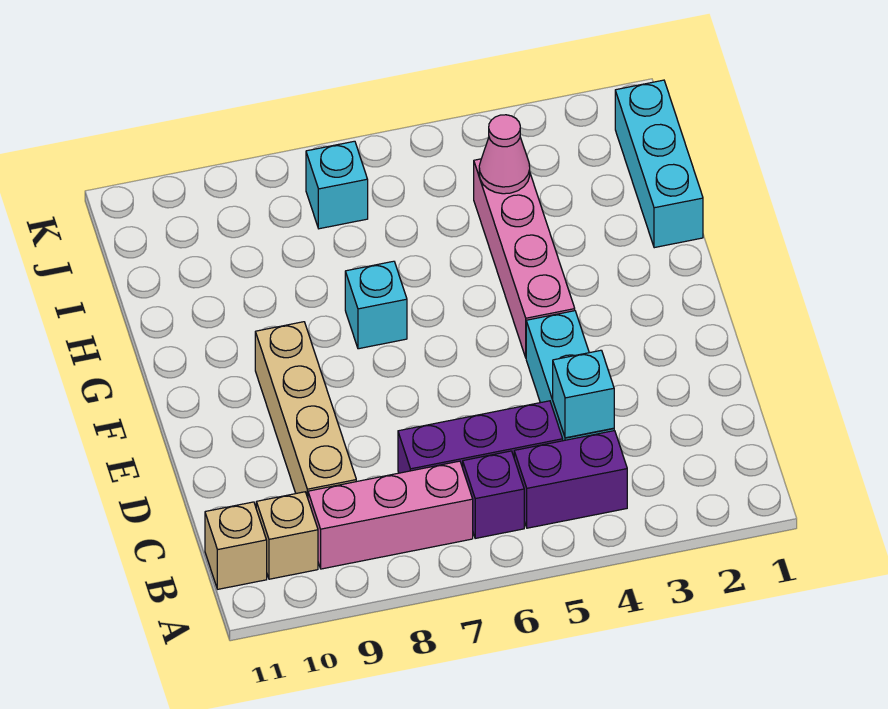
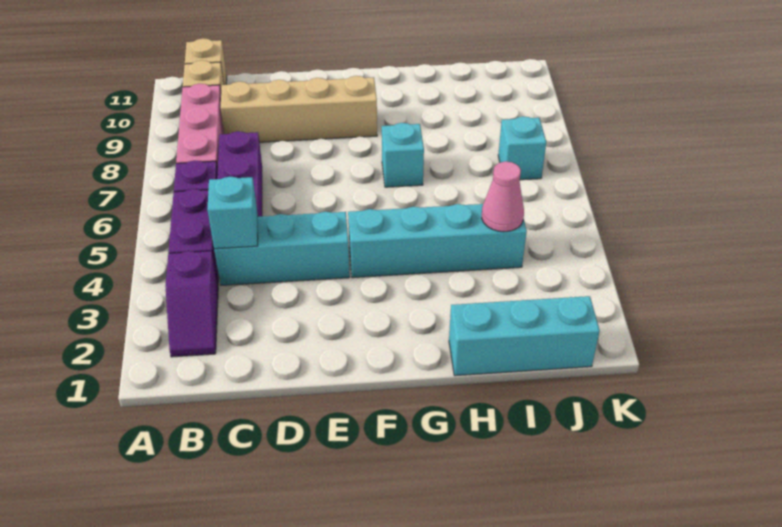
none -> purple slope B2:B3 level 1 top 3
pink brick F4:I4 level 1 -> cyan brick F4:I4 level 1

